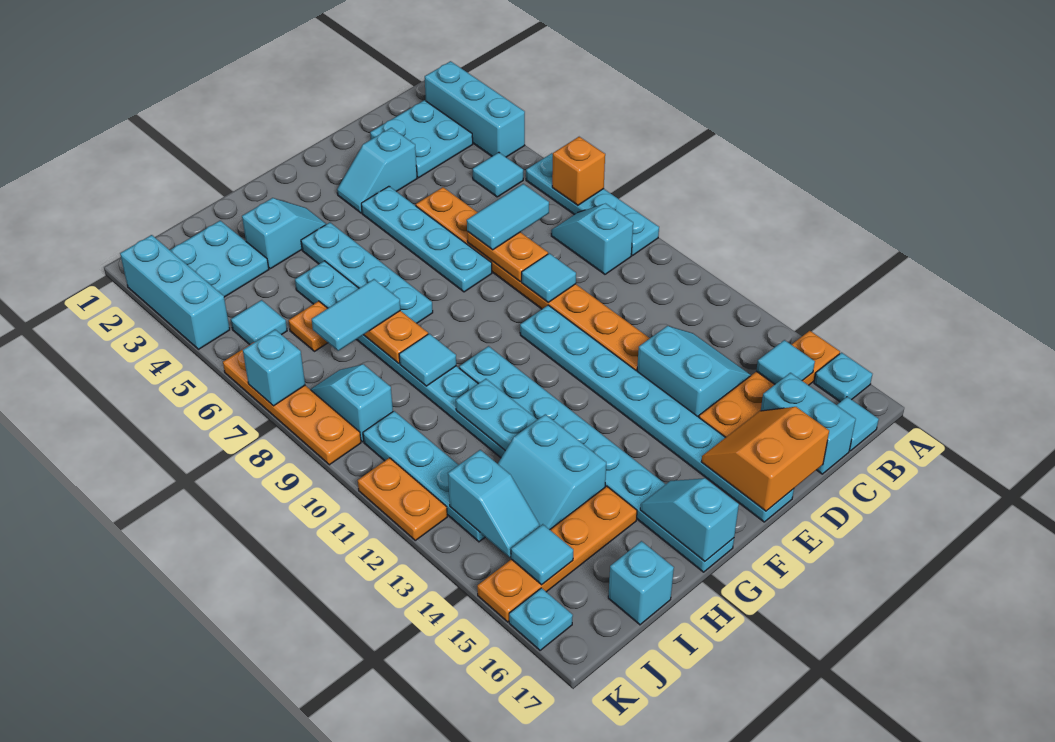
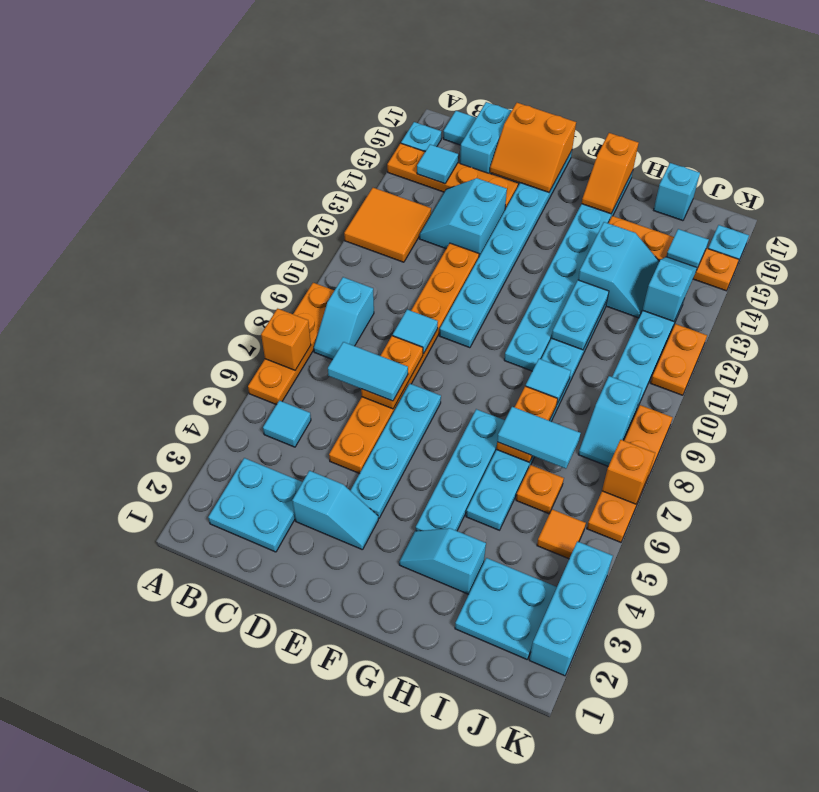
cyan brick A2:A4 level 1 -> none
cyan plate A6:A9 level 1 -> orange plate A6:A9 level 1
none -> orange tile A12:B13 level 1
cyan slope G16:G17 level 2 top 17 -> orange slope G16:G17 level 2 top 17
cyan tile J5 level 1 -> orange tile J5 level 1
cyan brick K7 level 2 -> orange brick K7 level 2

